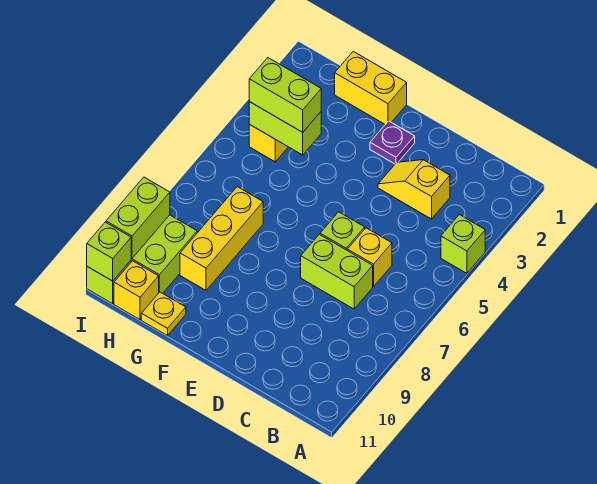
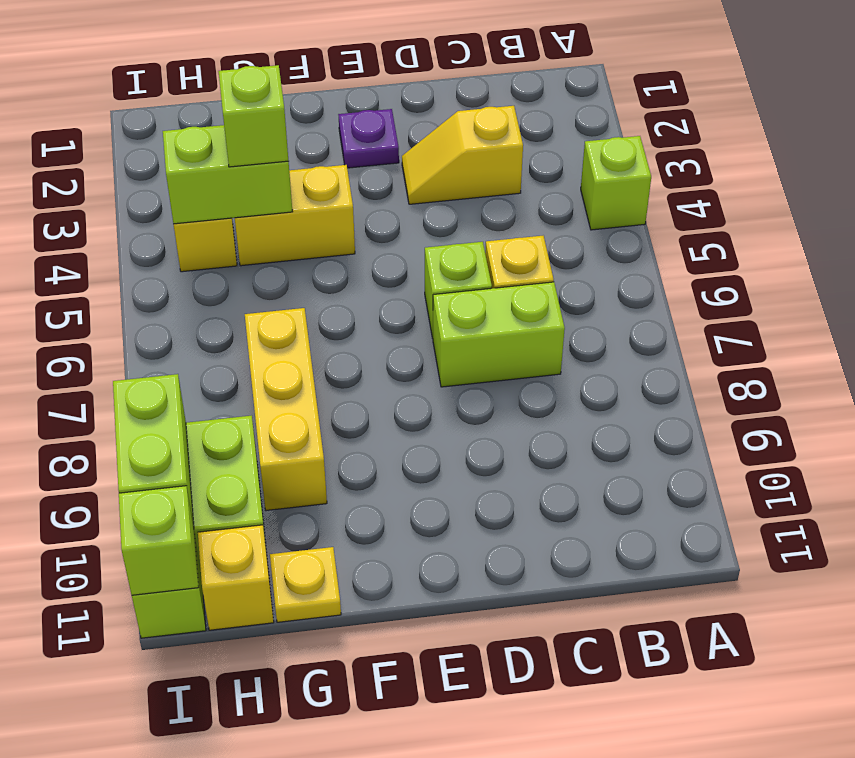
yellow brick F1:G1 level 1 -> yellow brick F4:G4 level 1
lime brick G4:H4 level 3 -> lime brick G4 level 3

